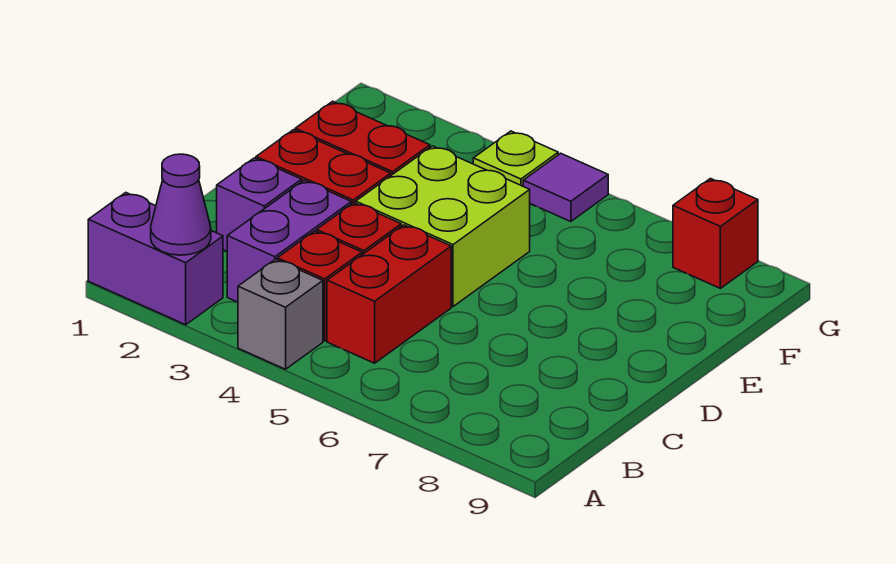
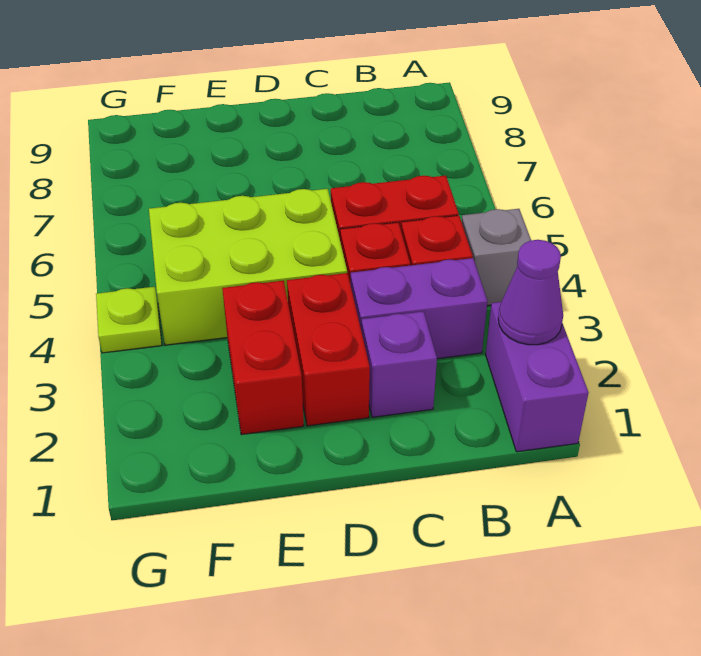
lime brick D4:E5 level 1 -> lime brick D4:F5 level 1
purple tile G5 level 1 -> none
red brick G8 level 1 -> none

